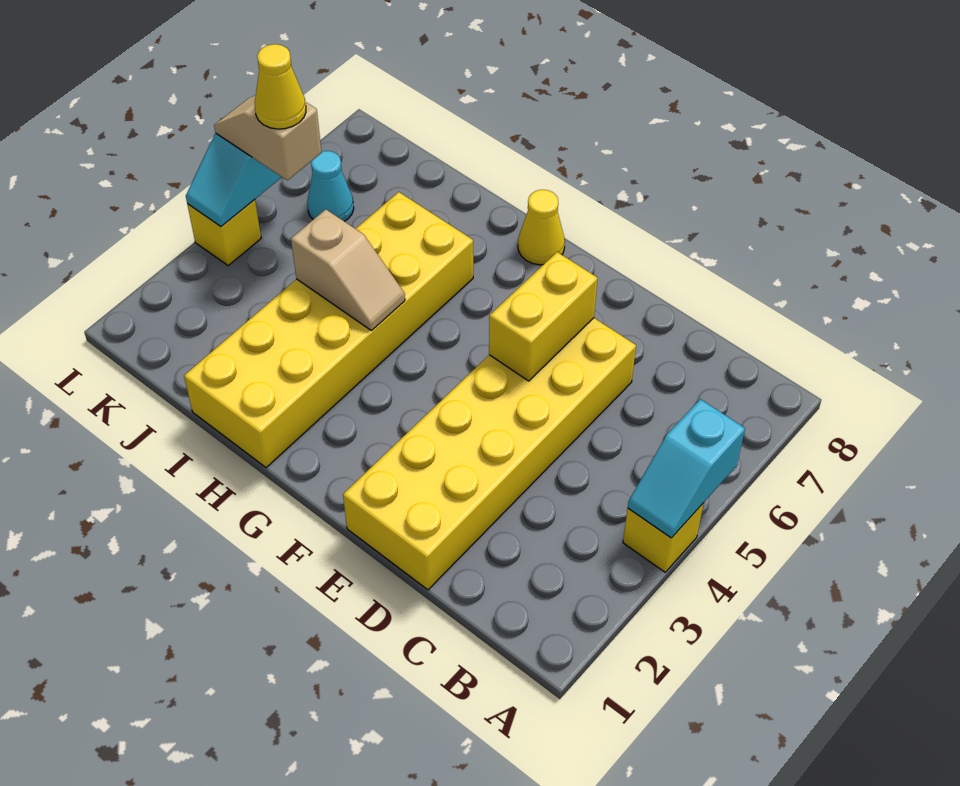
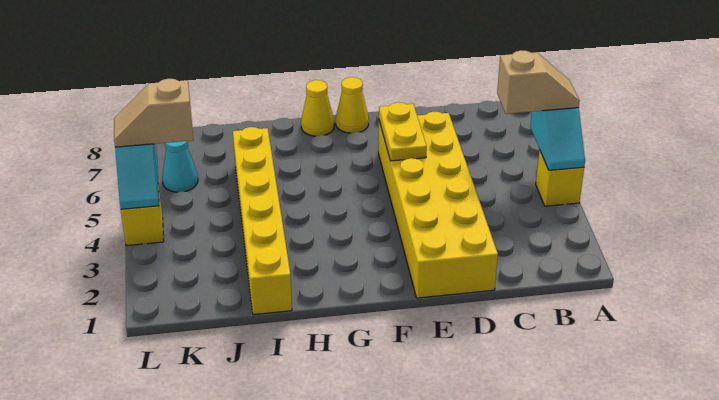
yellow brick E5:E6 level 2 -> yellow plate E5:E6 level 2
yellow brick H1:I6 level 1 -> yellow brick I1:I6 level 1
tan slope H4:I4 level 2 top I -> tan slope A5:B5 level 3 top B
yellow cone K5 level 4 -> yellow cone F8 level 1

